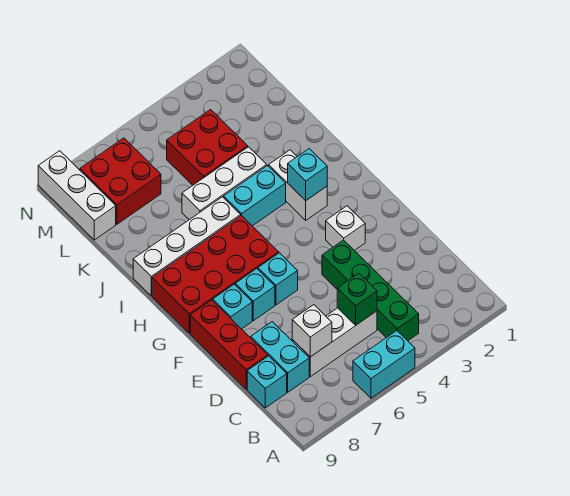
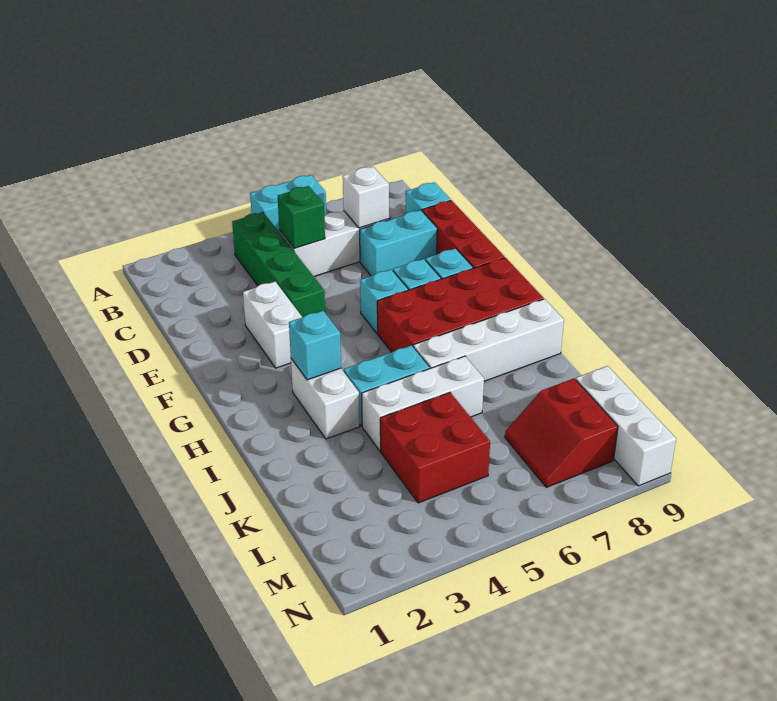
cyan brick C8:D8 level 1 -> cyan brick D7:D8 level 1
white brick F3 level 1 -> white brick E3:F3 level 1
red brick L7:M8 level 1 -> red slope L7:M8 level 1 top 8

